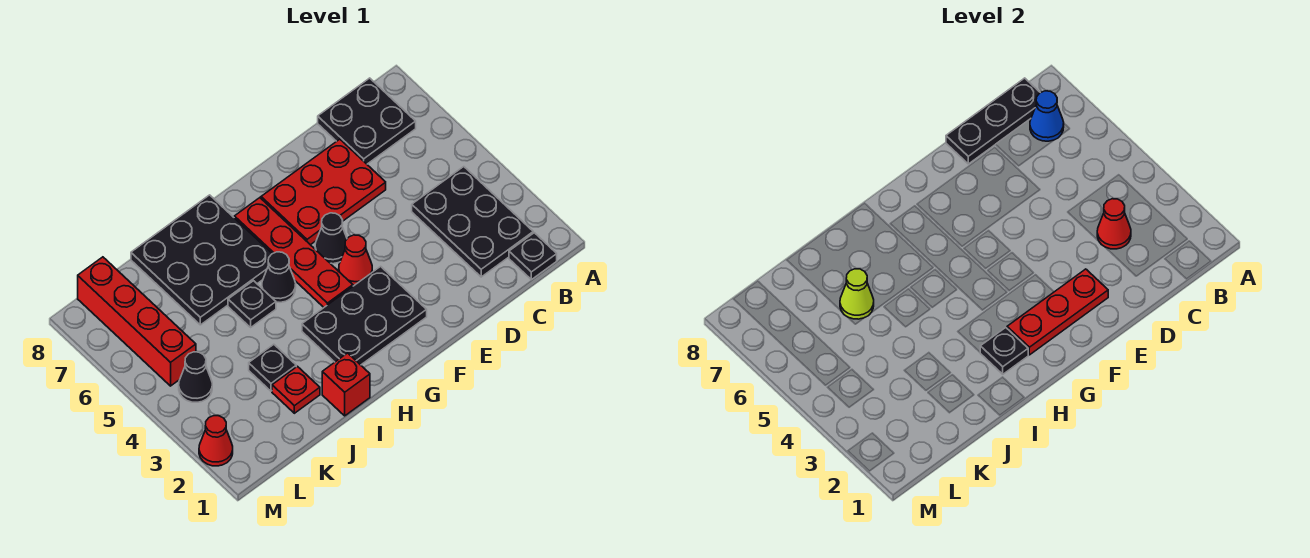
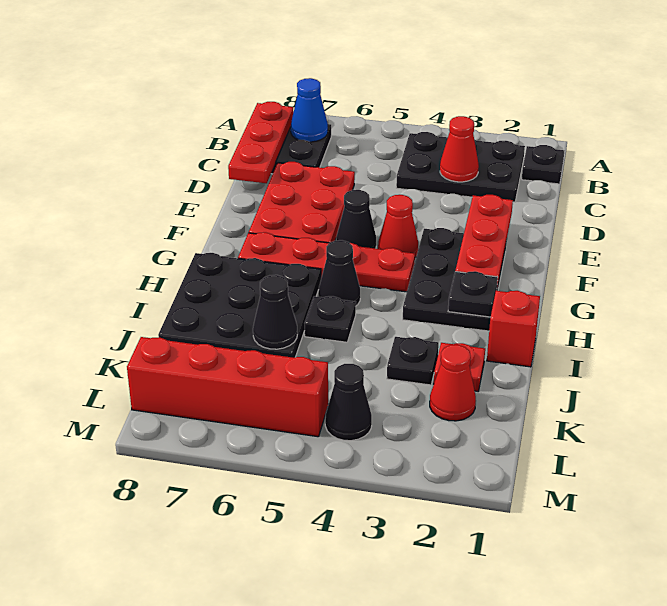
black plate B8:D8 level 2 -> red plate B8:D8 level 2
lime cone J6 level 2 -> black cone J6 level 2
red cone M2 level 1 -> red cone K2 level 1

